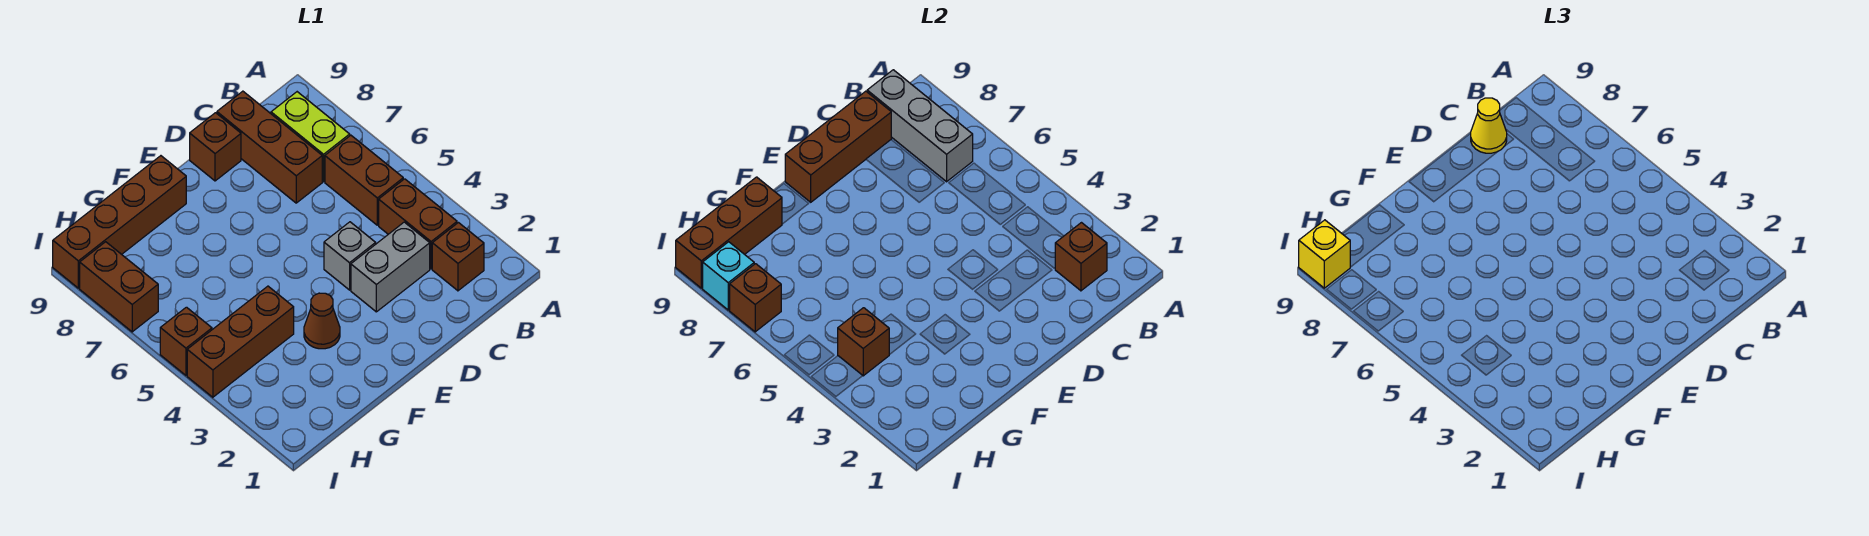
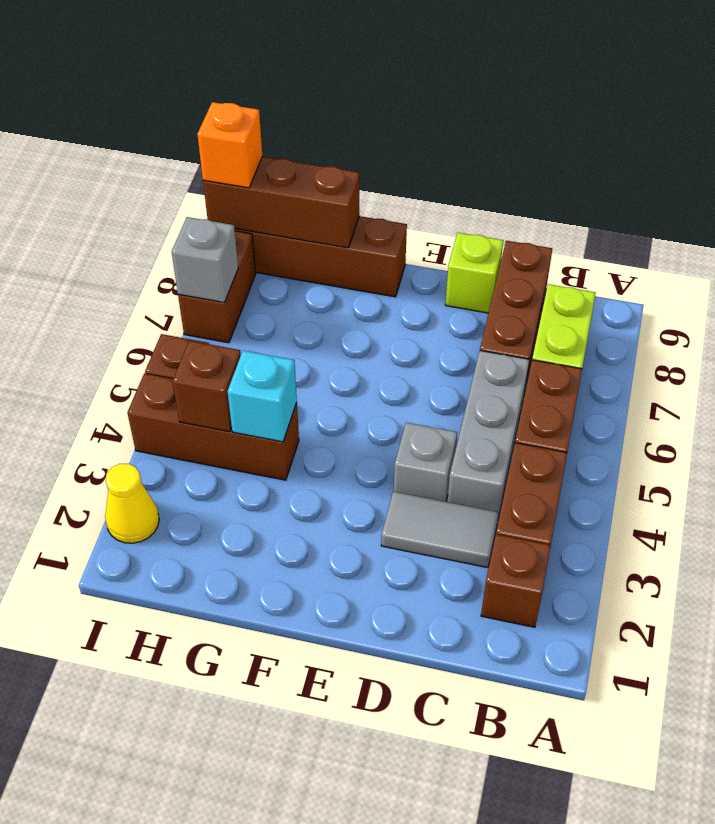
brown brick B2 level 2 -> none
grey brick B7:B9 level 2 -> grey brick C4:C6 level 1
grey brick C3:D3 level 1 -> grey tile C3:D3 level 1
brown brick C9:E9 level 2 -> none
yellow cone C9 level 3 -> yellow cone I2 level 1
brown brick D9 level 1 -> lime brick D9 level 1
brown cone F3 level 1 -> none
brown brick I7 level 2 -> grey brick I7 level 2
cyan brick I8 level 2 -> cyan brick G4 level 2
yellow brick I9 level 3 -> orange brick I9 level 3

